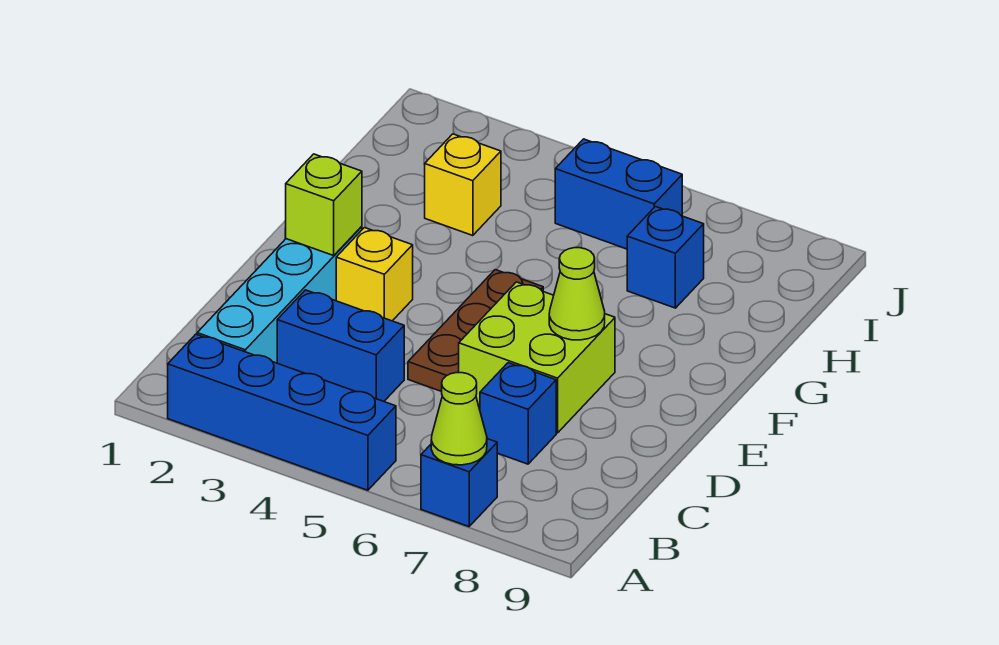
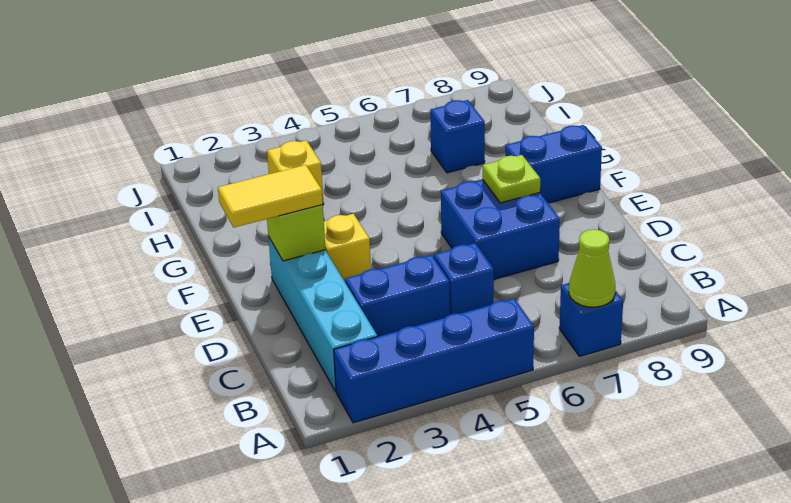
blue brick C7 level 1 -> blue brick C5 level 1
brown plate D5:F5 level 1 -> none
lime brick D6:E7 level 1 -> blue brick D6:E7 level 1
none -> yellow tile E1:E2 level 3
lime cone E7 level 2 -> lime plate E7 level 2
blue brick I5:I6 level 1 -> blue brick F8:F9 level 1

